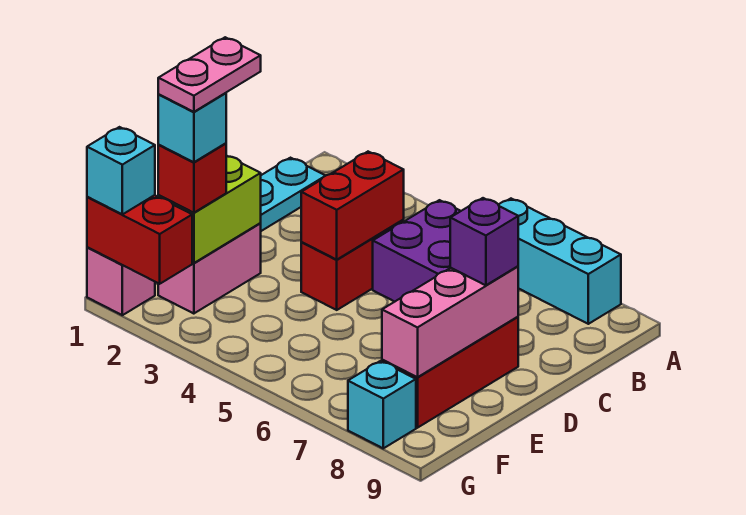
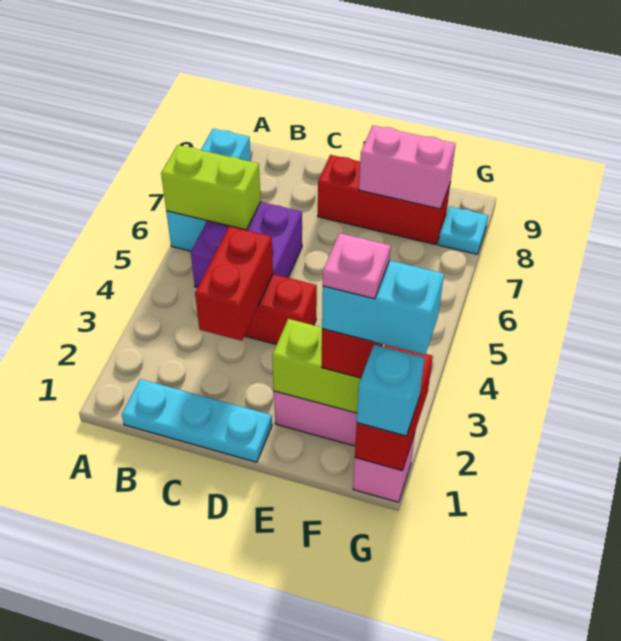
none -> lime brick A6:B6 level 2
red brick C4:D4 level 2 -> red brick C3:C4 level 2
pink brick D8:F8 level 2 -> pink brick E8:F8 level 2
purple brick D8 level 3 -> none
pink plate E2:F2 level 5 -> pink plate F2 level 5
cyan brick F2 level 4 -> cyan brick F2:G2 level 4
cyan brick G8 level 1 -> cyan plate G8 level 1

